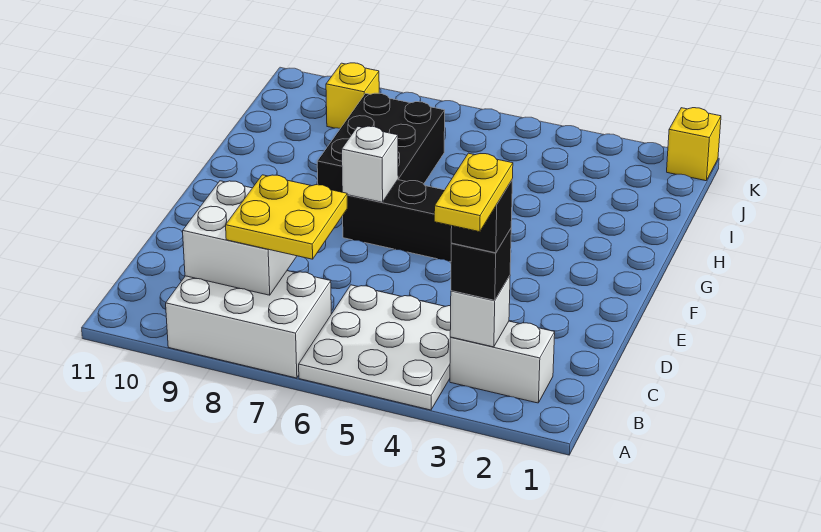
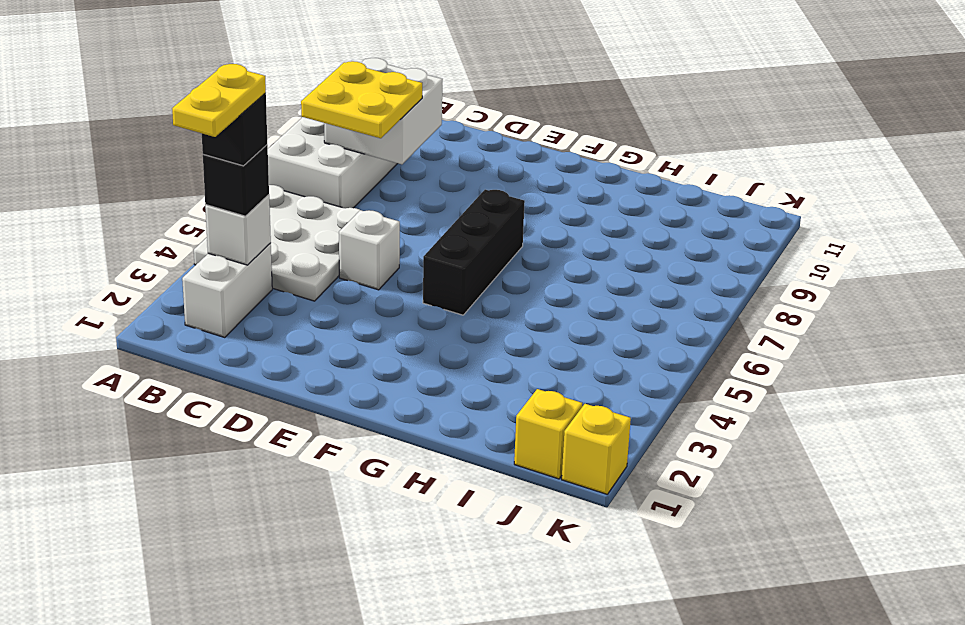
yellow plate A3:B3 level 5 -> yellow plate B2:B3 level 5
white brick F7 level 2 -> white brick D5 level 1
black brick G7:I8 level 1 -> none
yellow brick J9 level 1 -> yellow brick J1 level 1

